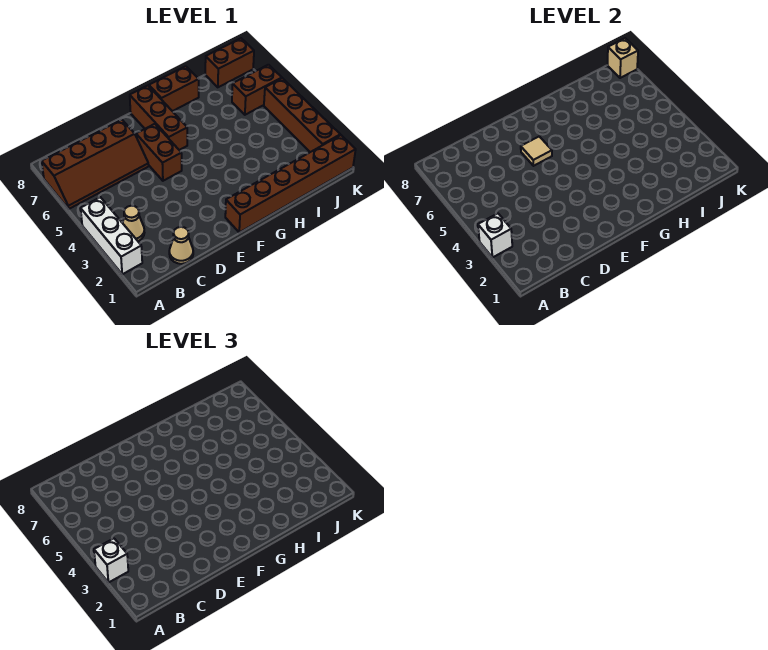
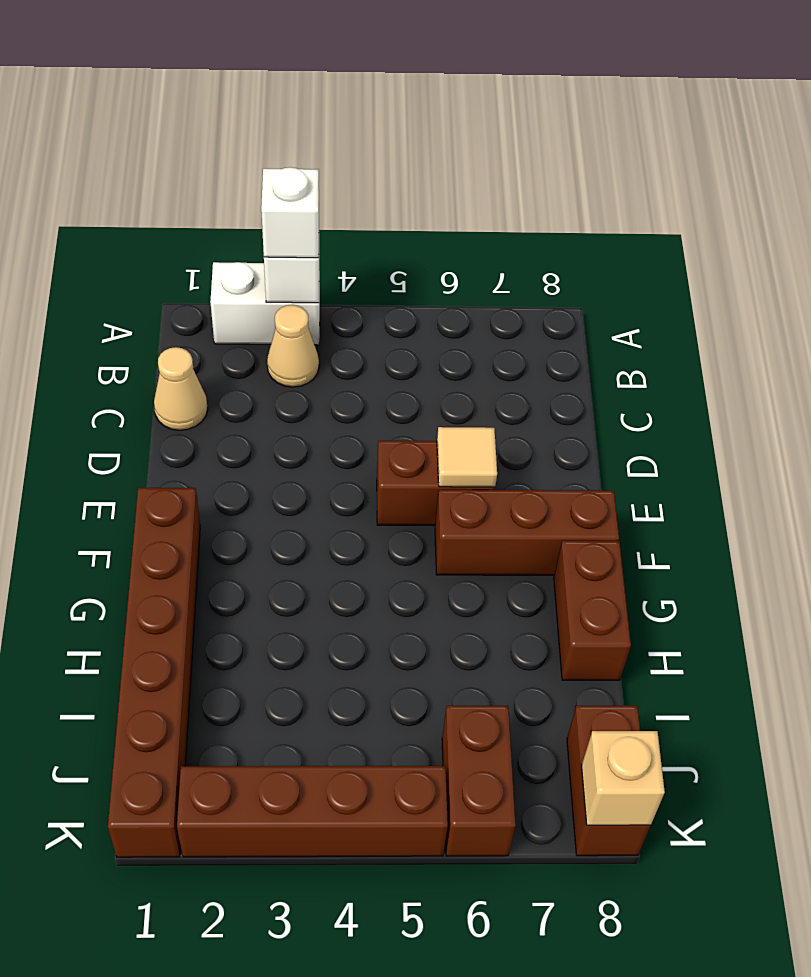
white brick A2:A4 level 1 -> white brick A2:A3 level 1
brown slope A6:D7 level 1 top 7 -> none

